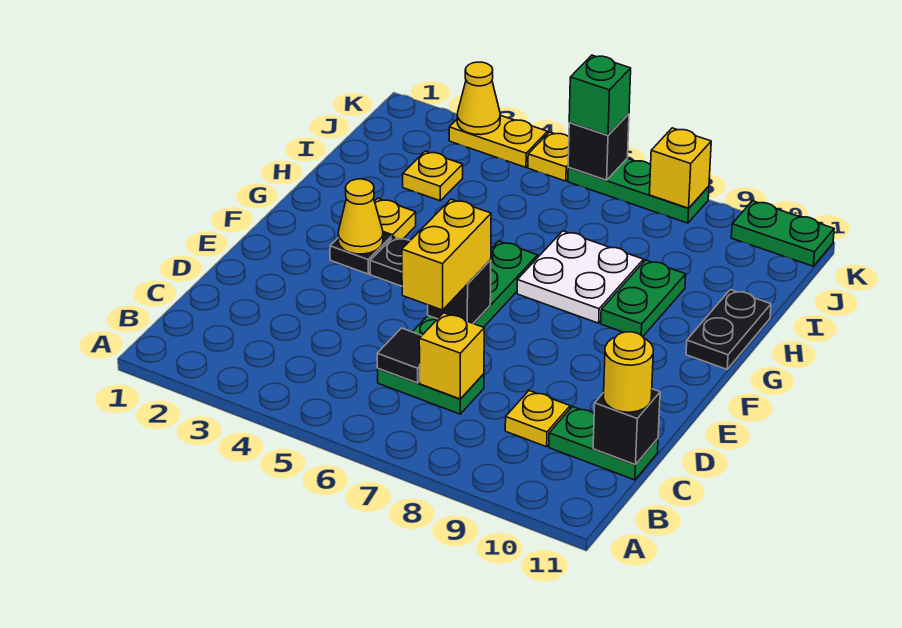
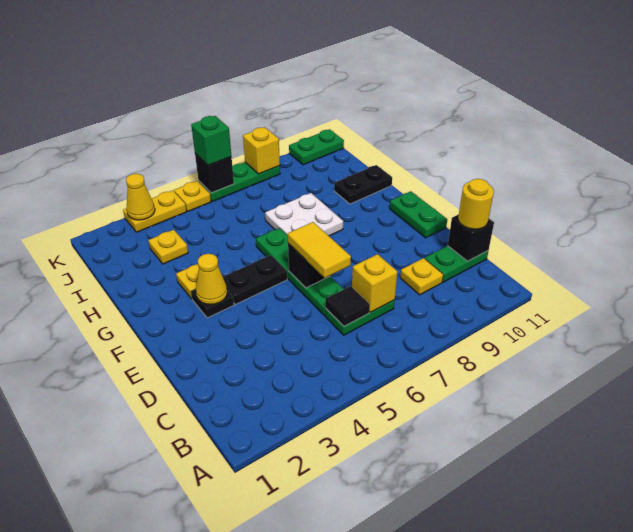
yellow brick D6:E6 level 3 -> yellow tile D6:E6 level 3
green plate G9:H9 level 1 -> green plate E11:F11 level 1
black plate G11:H11 level 1 -> black plate H10:H11 level 1

